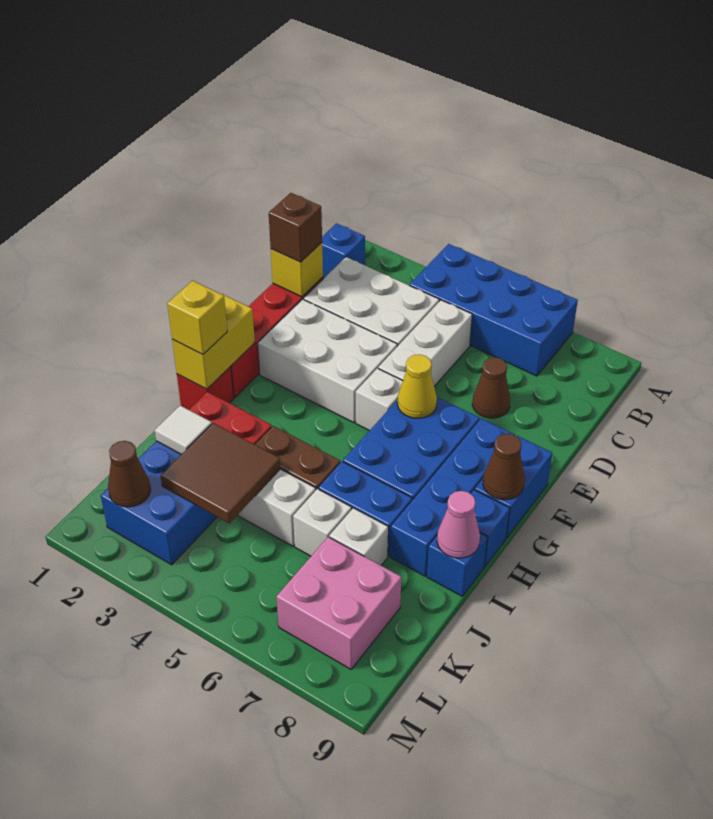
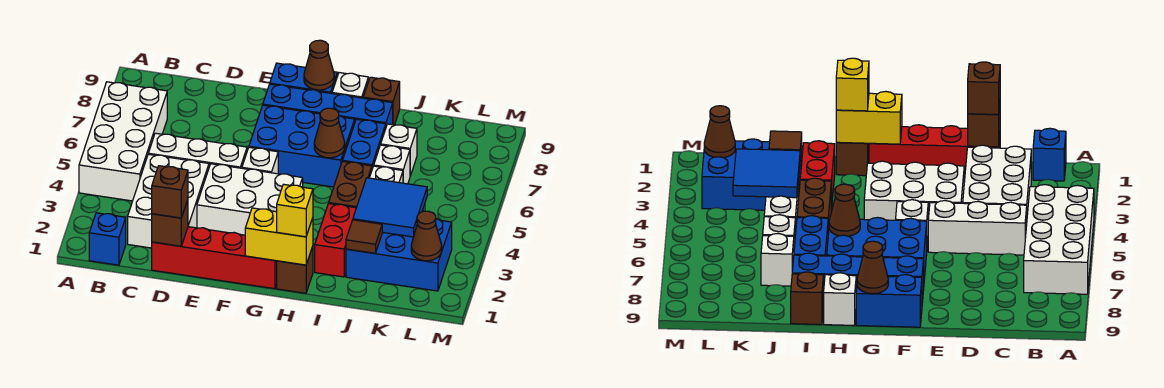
blue brick A4:B7 level 1 -> white brick A4:B7 level 1
yellow brick D1 level 2 -> brown brick D1 level 2
brown cone D7 level 1 -> brown cone H6 level 2
white brick E2:F4 level 1 -> white brick E3:G4 level 1
yellow cone F6 level 2 -> none
red brick H1 level 1 -> brown brick H1 level 1
blue brick H9 level 1 -> white brick H9 level 1
blue brick I9 level 1 -> brown brick I9 level 1
pink cone I9 level 2 -> none
white tile J2 level 2 -> brown tile J2 level 2
brown tile J3:K4 level 2 -> blue tile J3:K4 level 2
pink brick K7:L8 level 1 -> none

